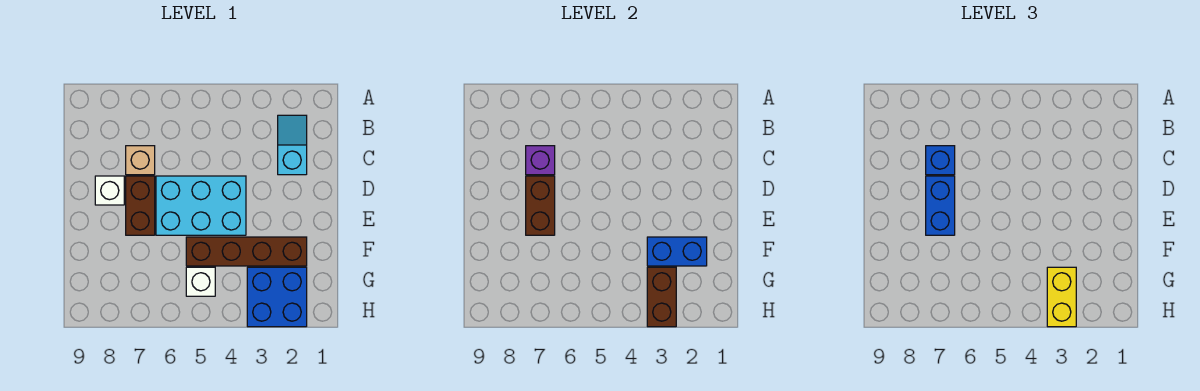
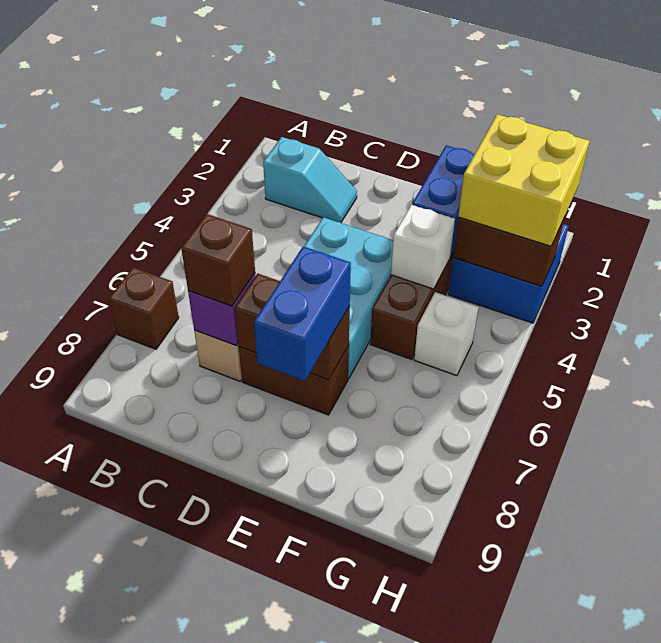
none -> brown brick A7 level 1
cyan slope B2:C2 level 1 top C -> cyan slope B2:C2 level 1 top B
blue brick C7 level 3 -> brown brick C7 level 3
blue brick D7:E7 level 3 -> blue brick E7:E8 level 3
white brick D8 level 1 -> white brick F4 level 2
yellow brick G3:H3 level 3 -> yellow brick G2:H3 level 3

